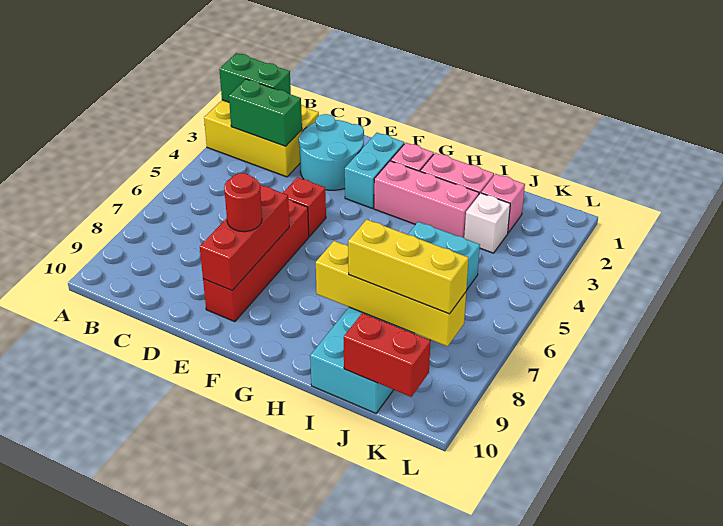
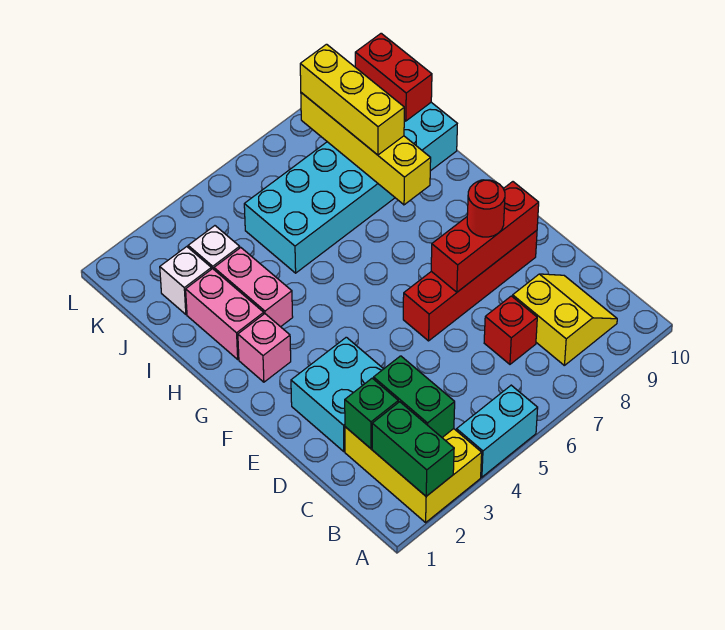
none -> yellow slope B8:C9 level 1 top 8
none -> green brick C2 level 2
cyan round brick D2:E3 level 1 -> cyan brick D2:E3 level 1
red brick E5 level 1 -> red brick C7 level 1
cyan brick F2:F3 level 1 -> cyan brick A4:A5 level 1
pink brick G3:I3 level 1 -> pink brick H3:I3 level 1
pink brick J2 level 1 -> white brick J2 level 1

